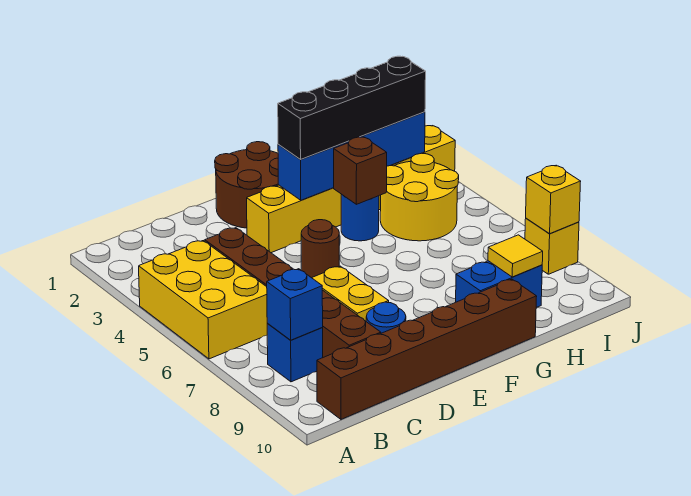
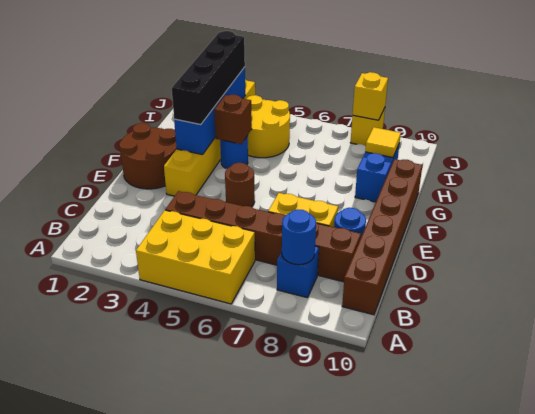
blue brick B8 level 2 -> blue round brick B8 level 2

